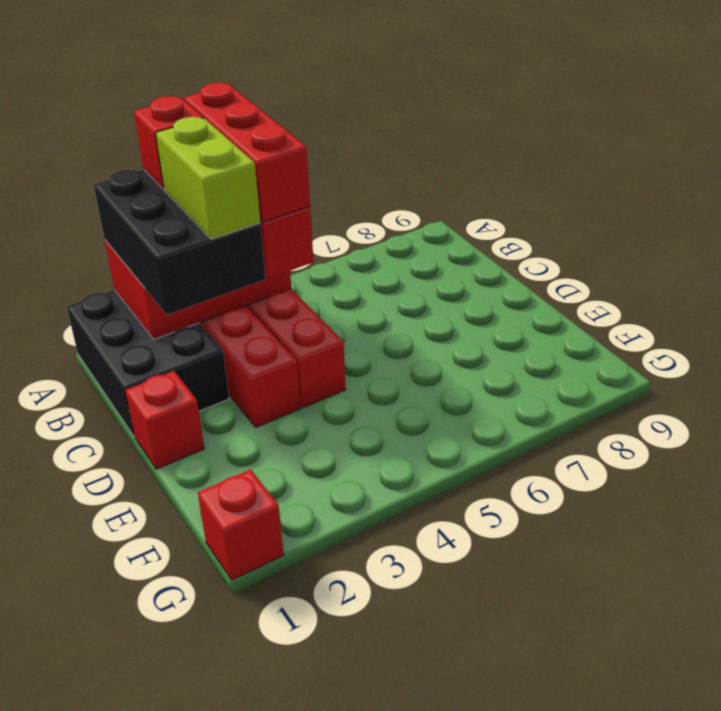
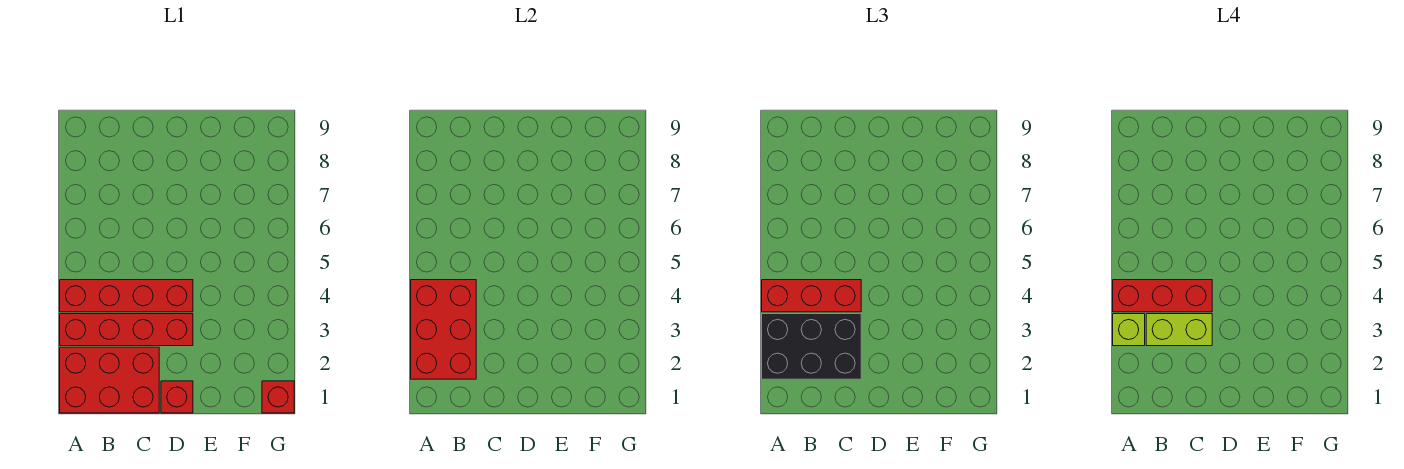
black brick A1:C2 level 1 -> red brick A1:C2 level 1
red brick A3 level 4 -> lime brick A3 level 4

